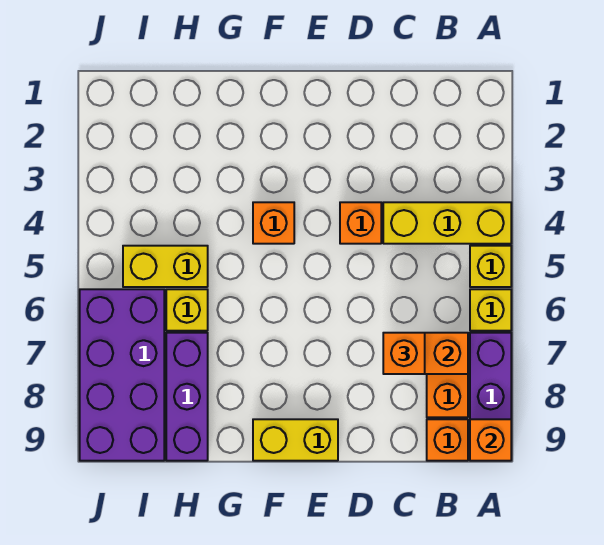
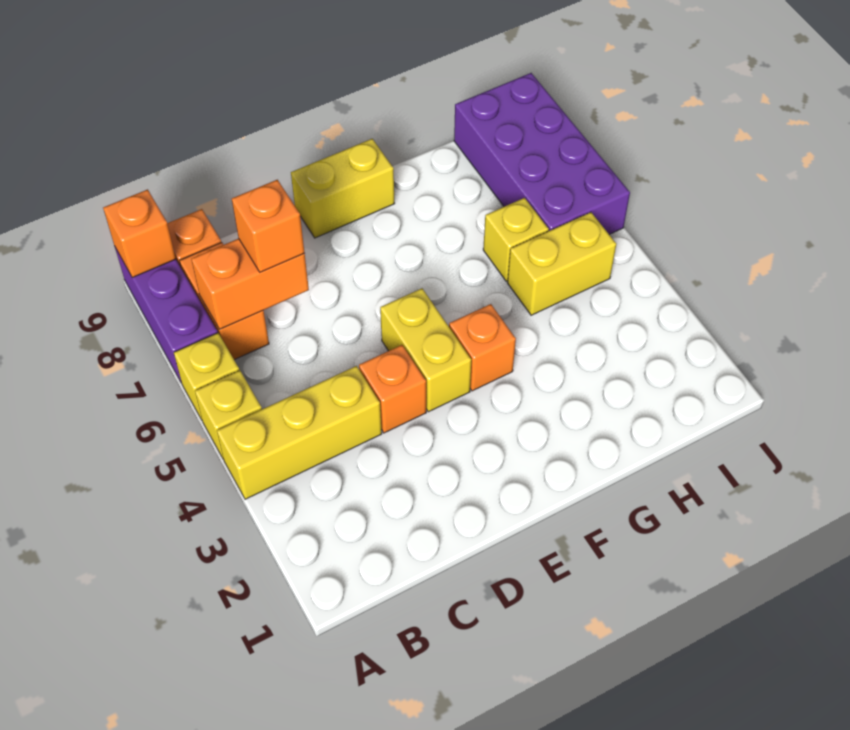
none -> yellow brick E4:E5 level 1
purple brick H7:H9 level 1 -> none

